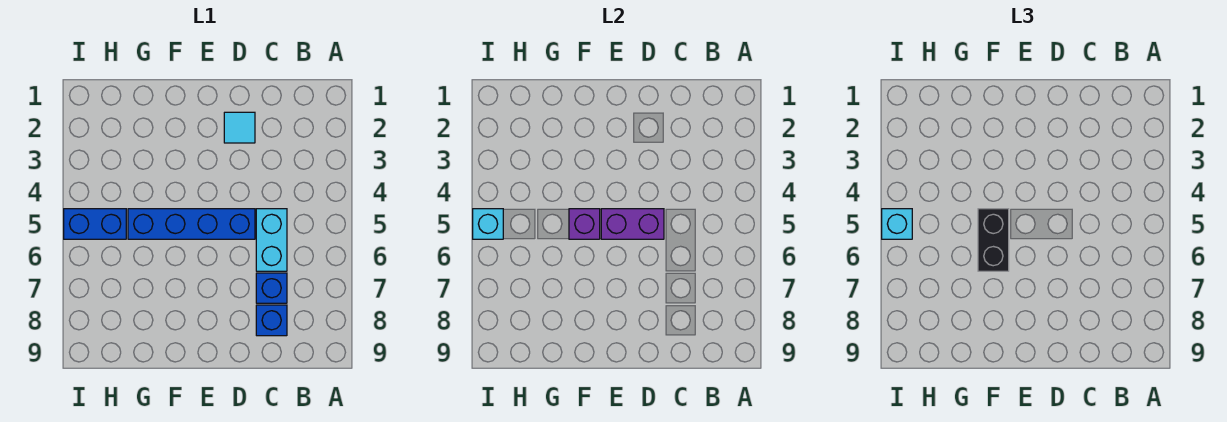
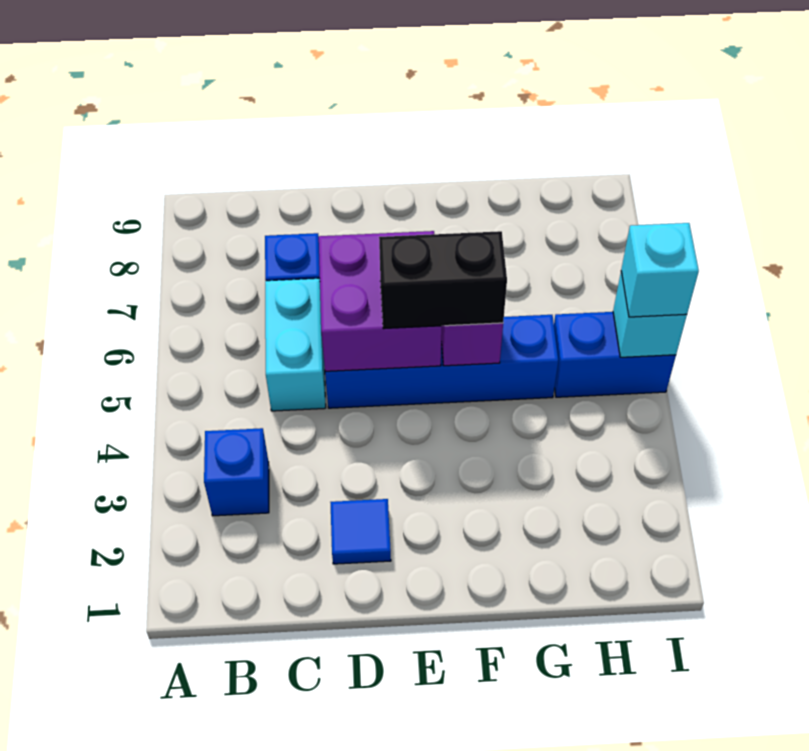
blue brick C8 level 1 -> blue brick B3 level 1
cyan tile D2 level 1 -> blue tile D2 level 1
purple brick D5:E5 level 2 -> purple brick D5:E6 level 2
black brick F5:F6 level 3 -> black brick E5:F5 level 3

